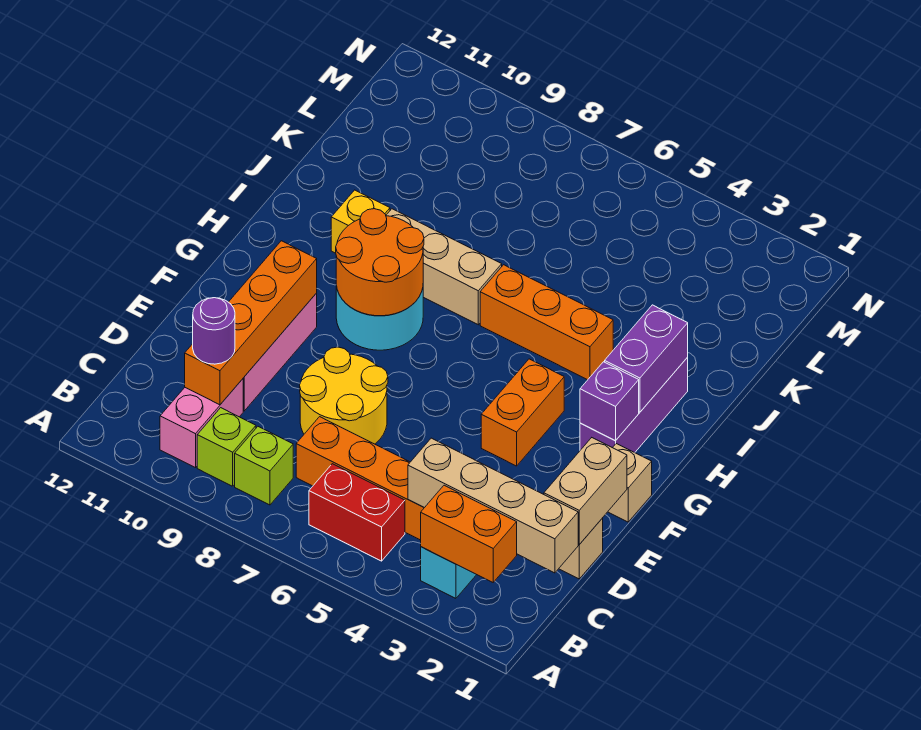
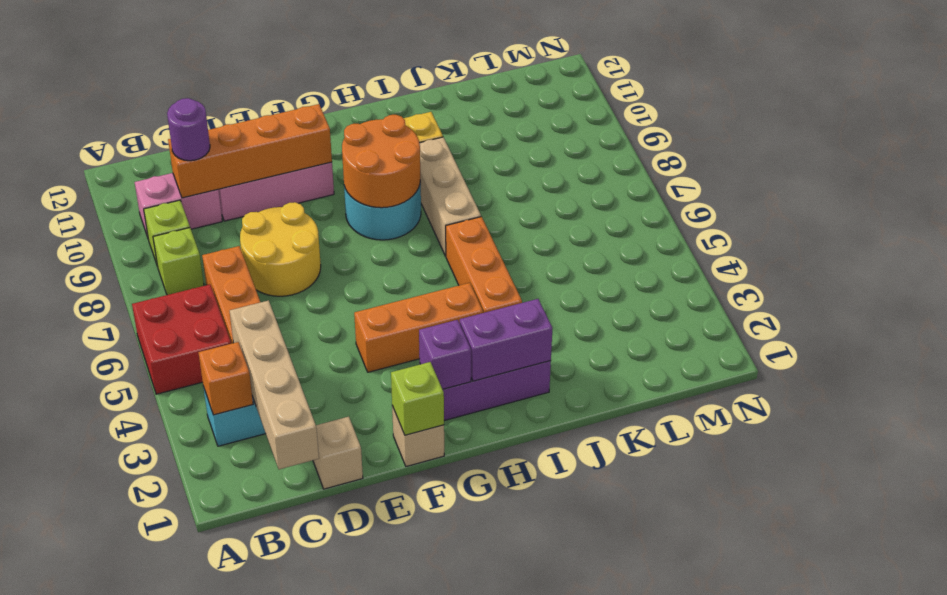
orange brick B2:B3 level 2 -> orange brick B3 level 2
red brick B5:B6 level 1 -> red brick A5:B6 level 1
tan brick D1:E1 level 2 -> none
none -> lime brick F1 level 2
orange brick F4:G4 level 1 -> orange brick F4:H4 level 1

